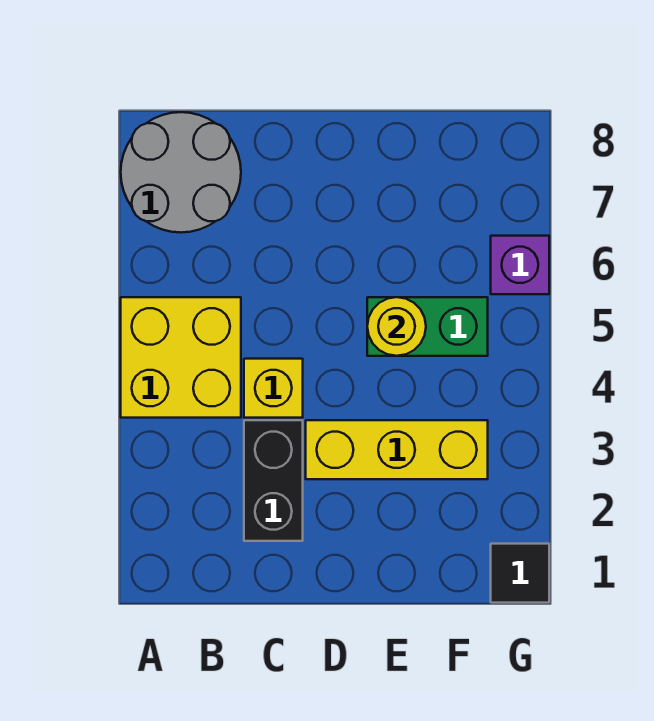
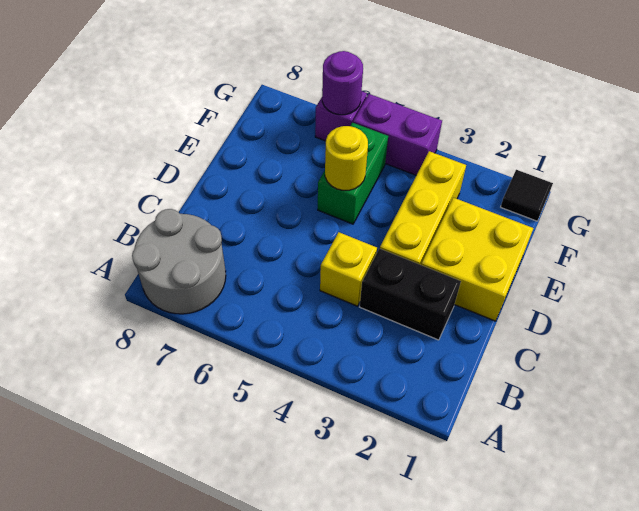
yellow brick A4:B5 level 1 -> yellow brick D1:E2 level 1
none -> purple brick G4:G5 level 1
none -> purple round brick G6 level 2

